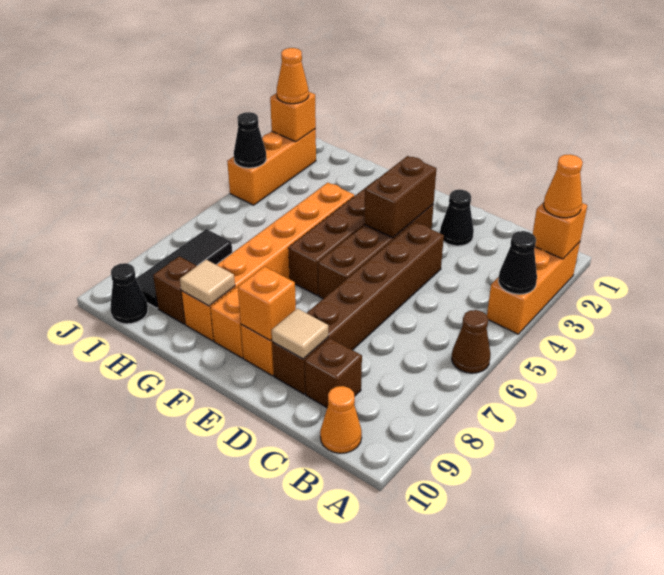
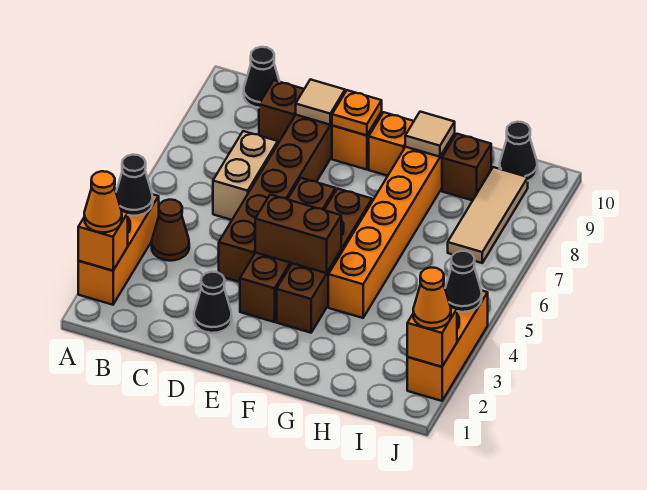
brown cone A6 level 1 -> brown cone B4 level 1
orange cone B10 level 1 -> black cone B10 level 1
none -> tan brick C6:C7 level 1
brown brick E3:E4 level 2 -> brown brick E4:F4 level 2
orange brick E9 level 2 -> orange plate E9 level 2
black tile I7:I9 level 1 -> tan tile I7:I9 level 1

